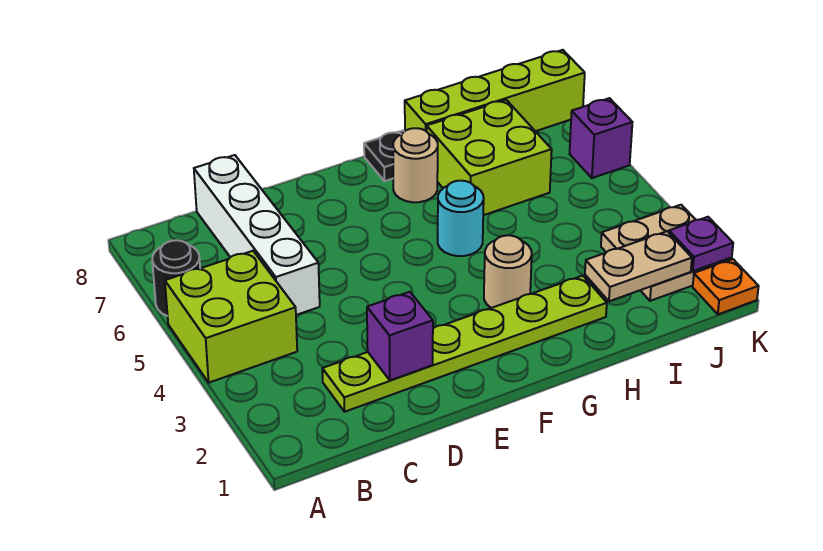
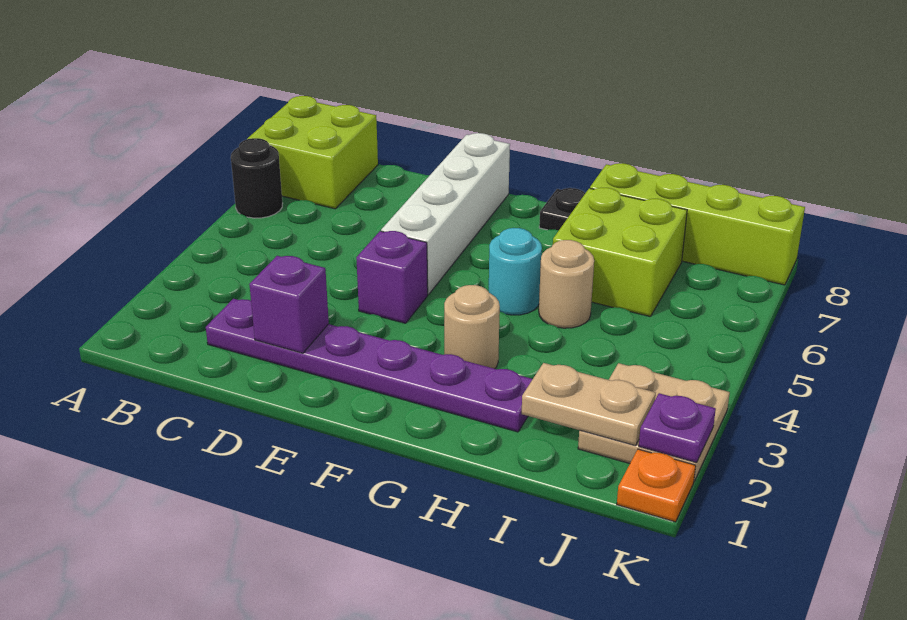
lime brick A4:B5 level 1 -> lime brick A7:B8 level 1
lime plate C2:H2 level 1 -> purple plate C2:H2 level 1
white brick C5:C8 level 1 -> white brick E5:E8 level 1
tan round brick G7 level 1 -> tan round brick H5 level 1
purple brick K6 level 1 -> purple brick E4 level 1

